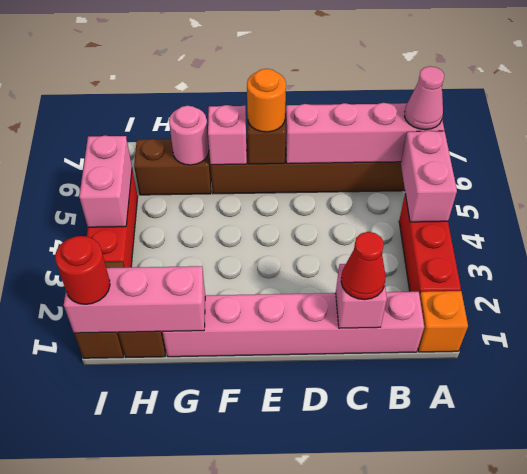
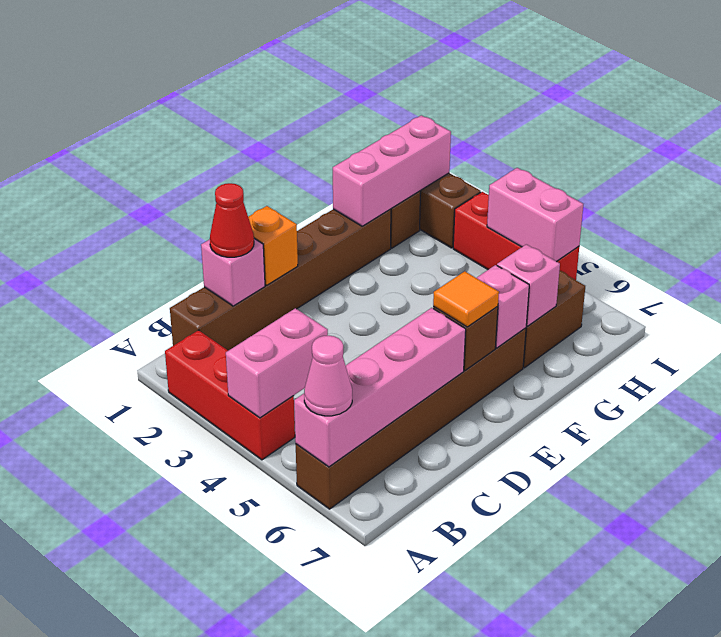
orange brick A1 level 1 -> orange brick D1 level 2
pink brick A4:A5 level 2 -> pink brick A4:B4 level 2
pink brick B1:G1 level 1 -> brown brick B1:G1 level 1
orange round brick E6 level 3 -> orange tile E6 level 3
pink round brick G6 level 2 -> pink brick G6 level 2
red round brick I1 level 3 -> none

